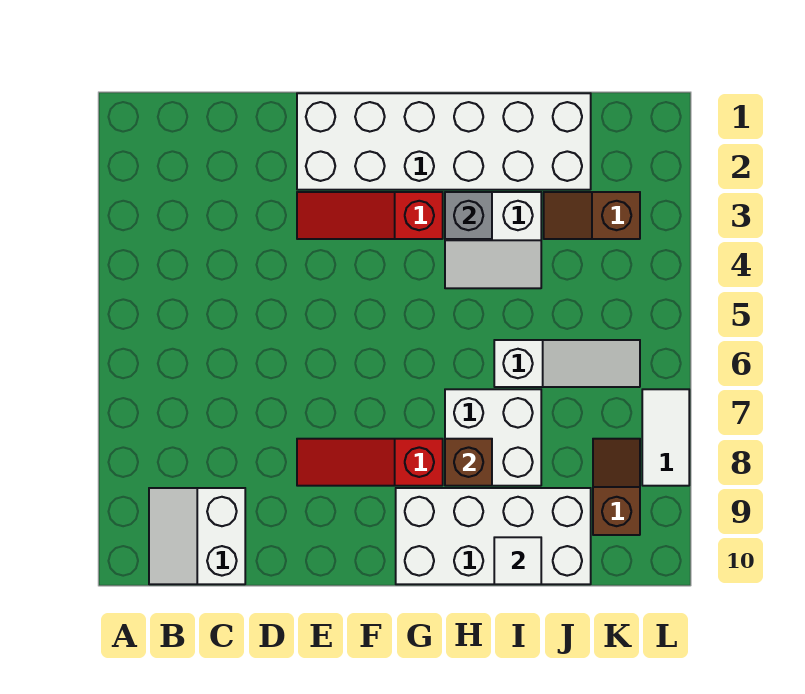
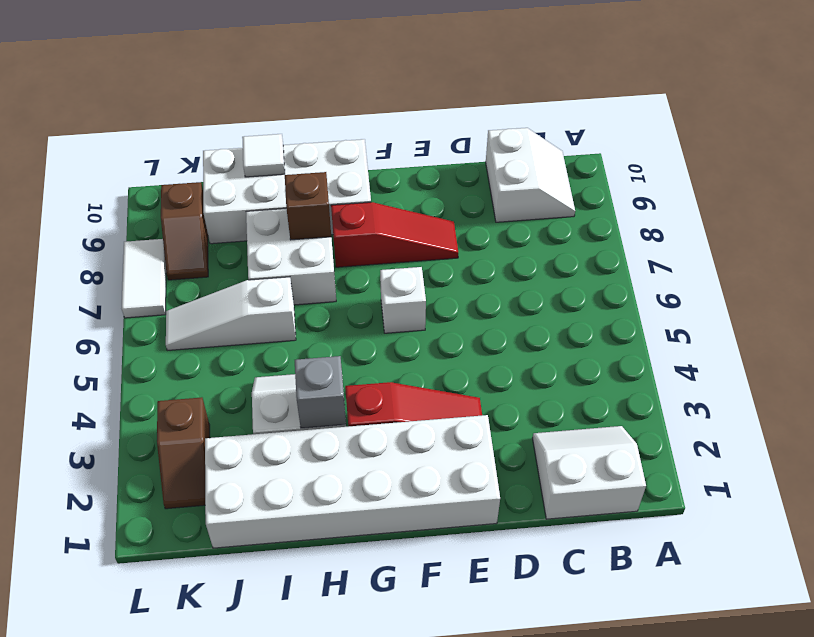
none -> white slope B1:C2 level 1 top 1
none -> white brick F6 level 1
brown slope J3:K3 level 1 top K -> brown slope K2:K3 level 1 top 3

